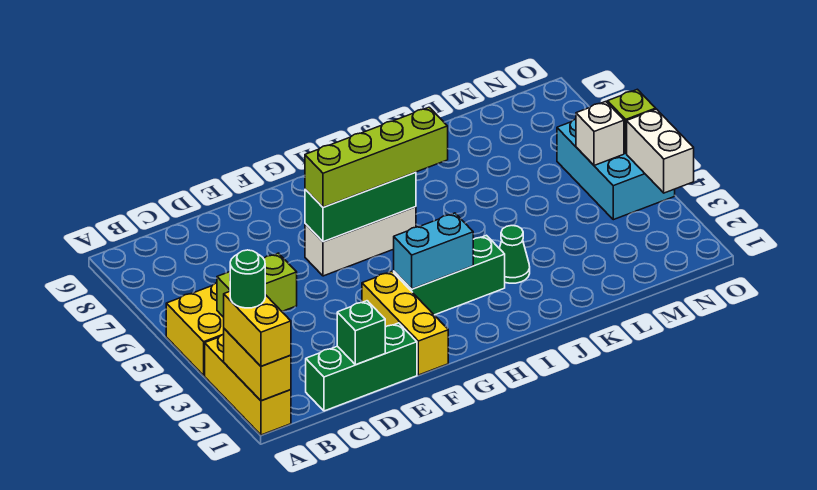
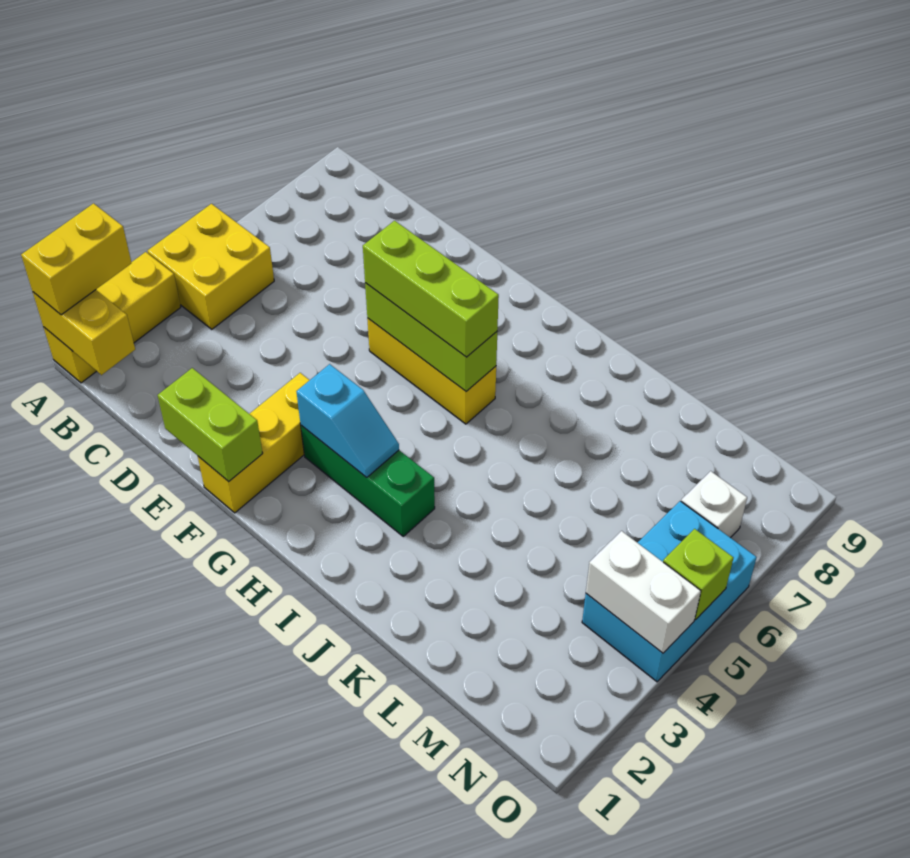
yellow brick A1:A2 level 2 -> yellow brick A1:B1 level 2
green round brick A2 level 4 -> none
lime brick B4:C4 level 2 -> lime brick E1:F1 level 2
green brick C1:E1 level 1 -> none
green brick D1 level 2 -> none
white brick F6:H6 level 1 -> yellow brick F6:H6 level 1
green brick F6:H6 level 2 -> lime brick F6:H6 level 2
lime brick F6:I6 level 3 -> lime brick F6:H6 level 3
cyan brick G3:H3 level 2 -> cyan slope G3:H3 level 2 top G
green cone J3 level 1 -> none
white brick N5 level 2 -> white brick N7 level 1
white brick O3:O4 level 2 -> white brick N4:O4 level 2

